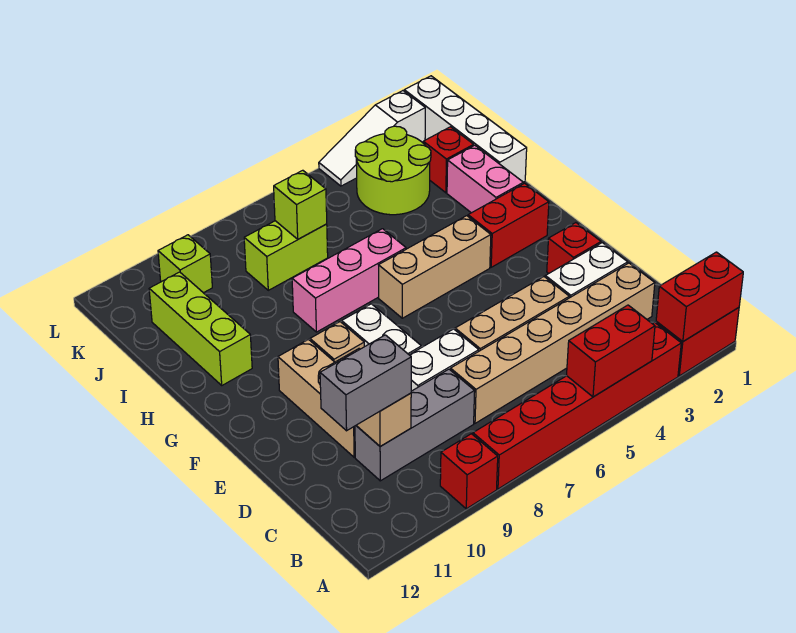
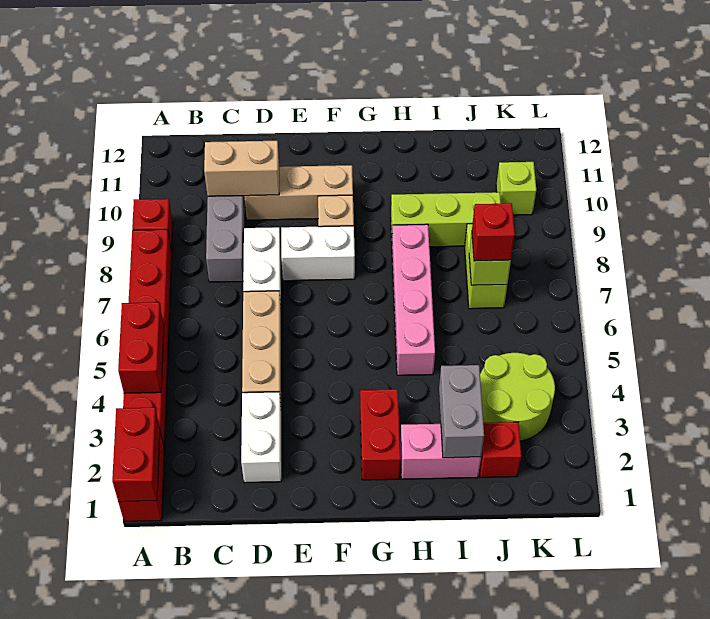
tan brick C2:C7 level 1 -> none
grey brick C10:C11 level 3 -> grey brick I2:I3 level 2
red brick E2 level 1 -> red brick J7 level 3
tan brick G4:G6 level 1 -> none
pink brick H6:H8 level 1 -> pink brick H5:H8 level 1
lime brick H11:J11 level 1 -> lime brick H9:J9 level 1
white brick I1:L1 level 1 -> none
white slope L2:L4 level 1 top 2 -> none

